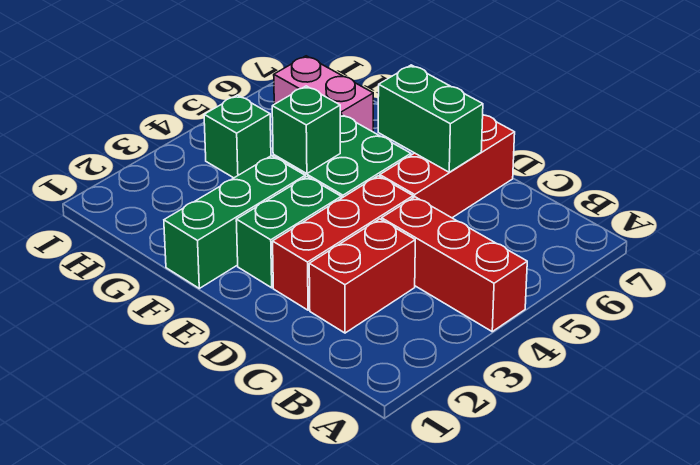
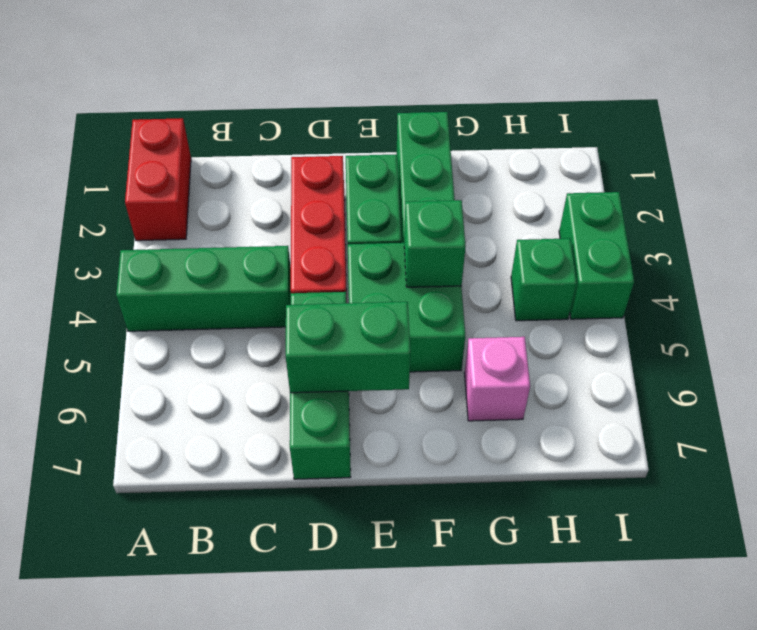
red brick A4:C4 level 1 -> green brick A4:C4 level 1
red brick C2:C3 level 1 -> red brick A1:A2 level 1
red brick D5:D7 level 1 -> green brick D5:D7 level 1
pink brick G6:H6 level 1 -> pink brick G6 level 1
none -> green brick I3:I4 level 1

